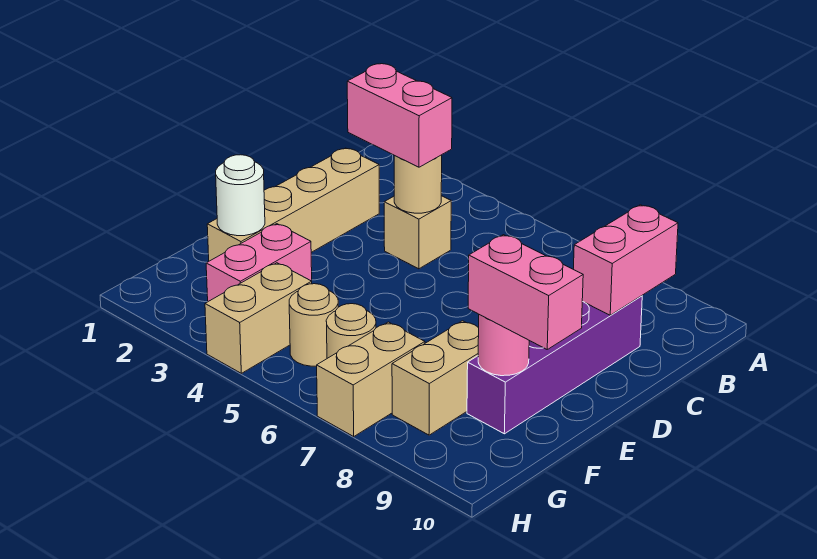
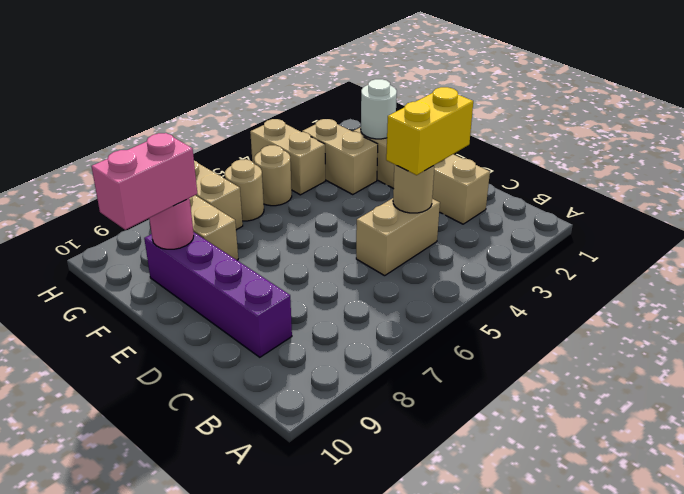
pink brick B9:C9 level 2 -> none
pink brick C3:C4 level 3 -> yellow brick C3:C4 level 3
tan brick C4 level 1 -> tan brick C4:C5 level 1
pink brick F3:G3 level 1 -> tan brick F3:G3 level 1

